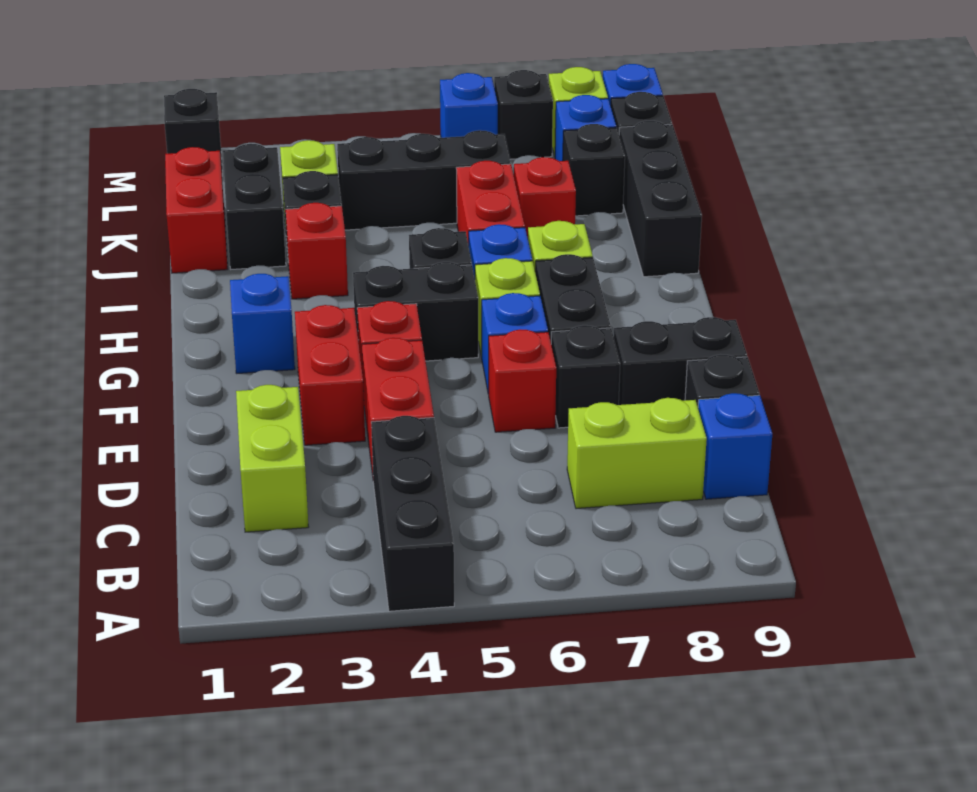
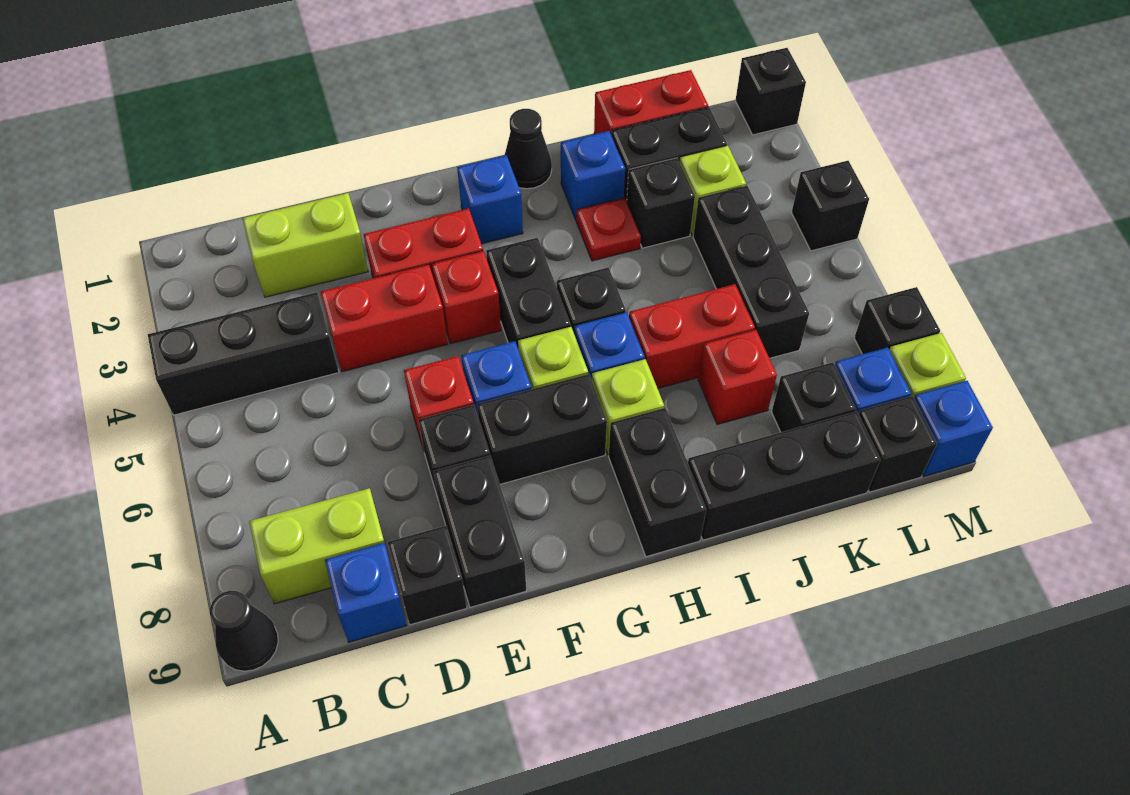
none -> black cone A9 level 1
lime brick C7:C8 level 1 -> lime brick B8:C8 level 1
none -> black cone H1 level 1
none -> black brick H8:H9 level 1
red brick I3 level 1 -> red plate I3 level 1
none -> black brick M4 level 1
blue brick M6 level 1 -> blue brick I2 level 1

